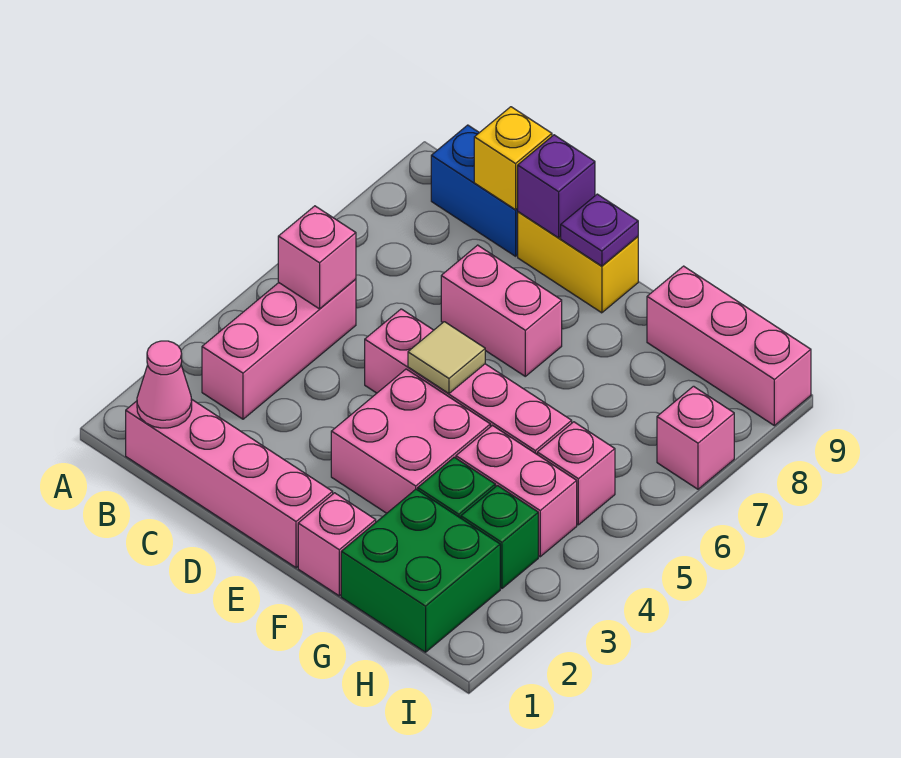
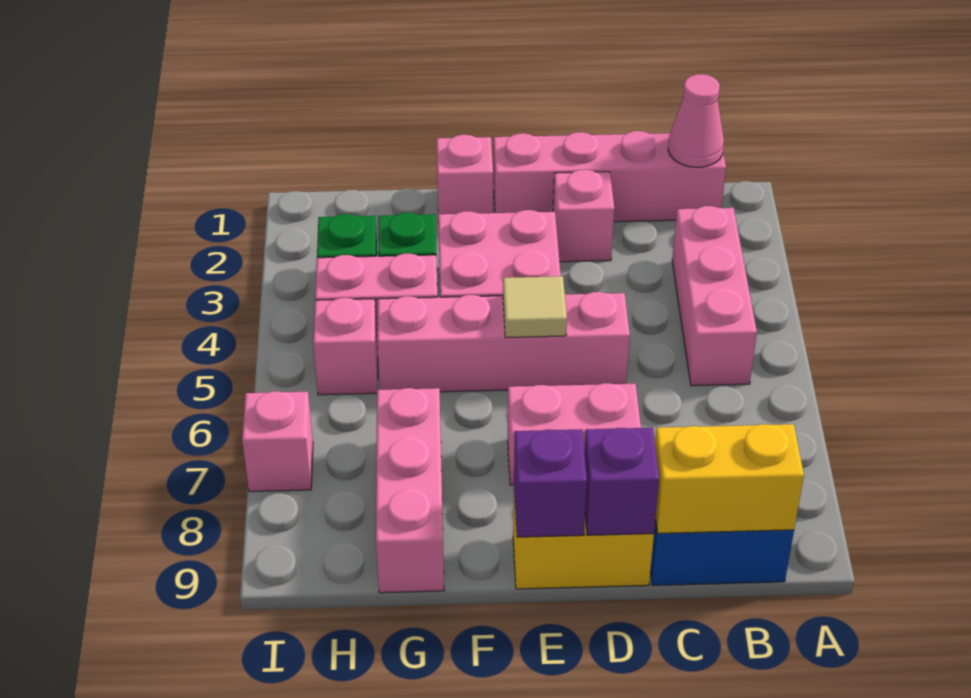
pink brick B5 level 2 -> pink brick D2 level 1
yellow brick C9 level 2 -> yellow brick B9:C9 level 2
purple plate E9 level 2 -> purple brick E9 level 2
green brick G1:H2 level 1 -> none
pink brick G9:I9 level 1 -> pink brick G7:G9 level 1

